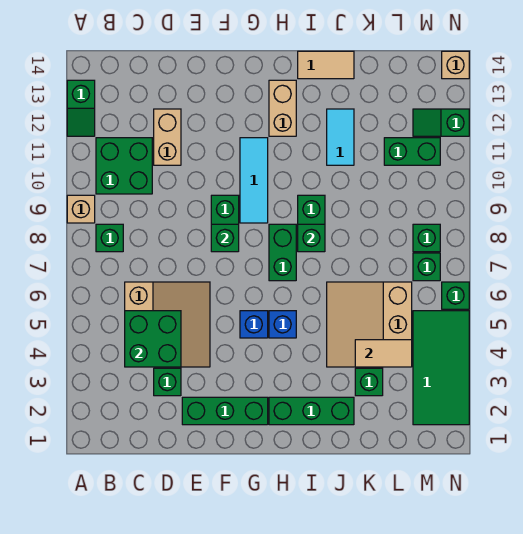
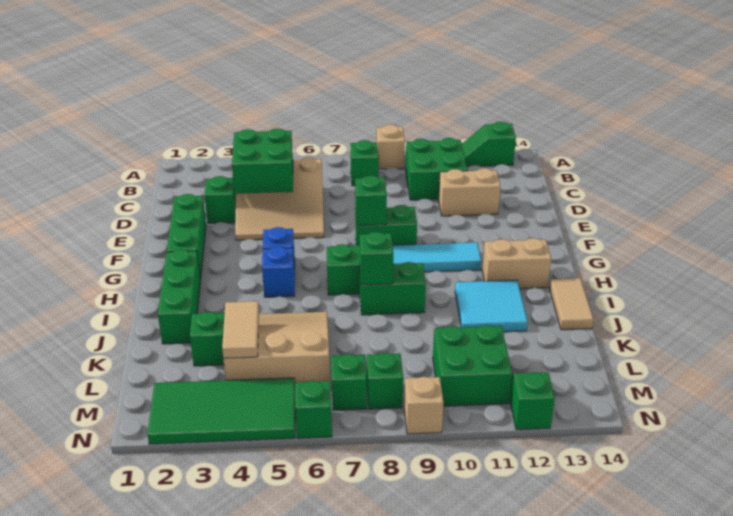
cyan tile J11:J12 level 1 -> cyan tile I11:J12 level 1
green brick L11:M11 level 1 -> green brick L10:M11 level 1
tan brick N14 level 1 -> tan brick N9 level 1

